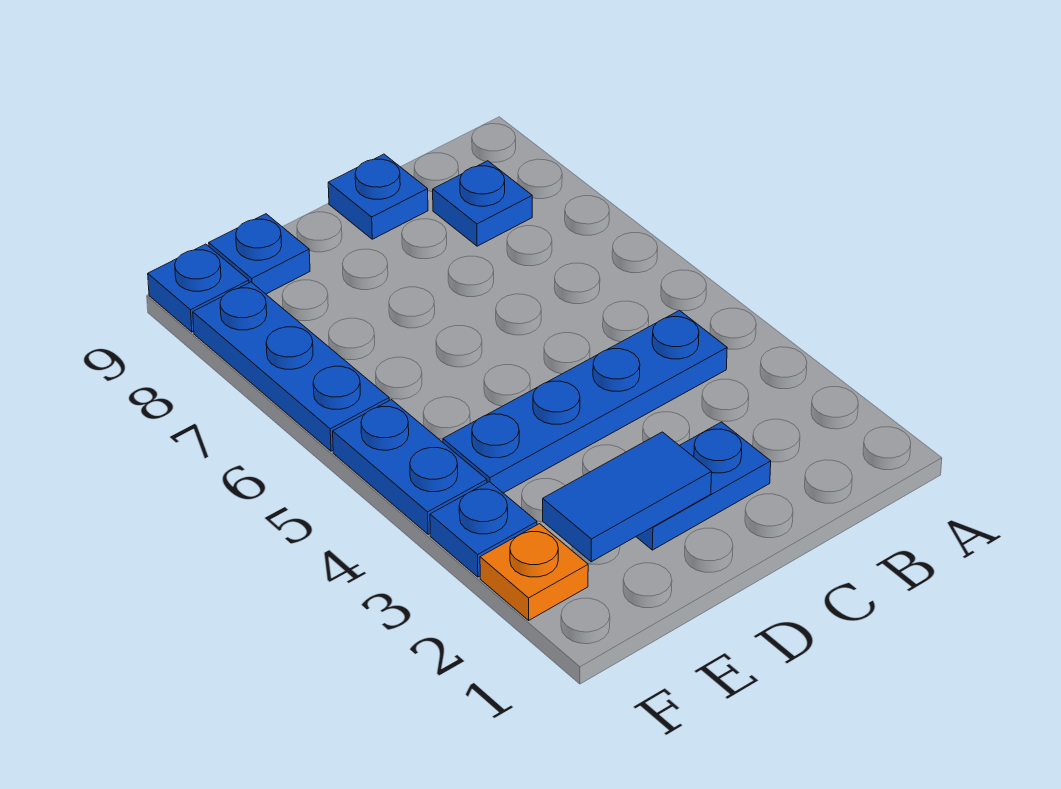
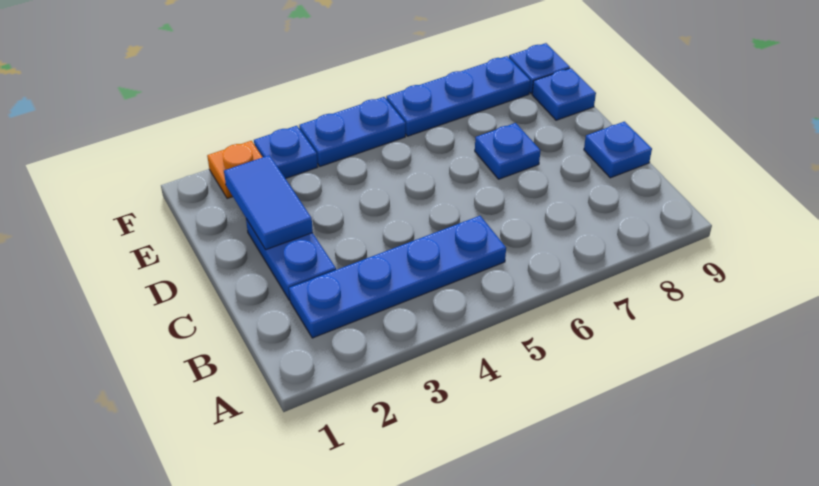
blue plate B4:E4 level 1 -> blue plate B2:B5 level 1
blue plate B8 level 1 -> blue plate D7 level 1

